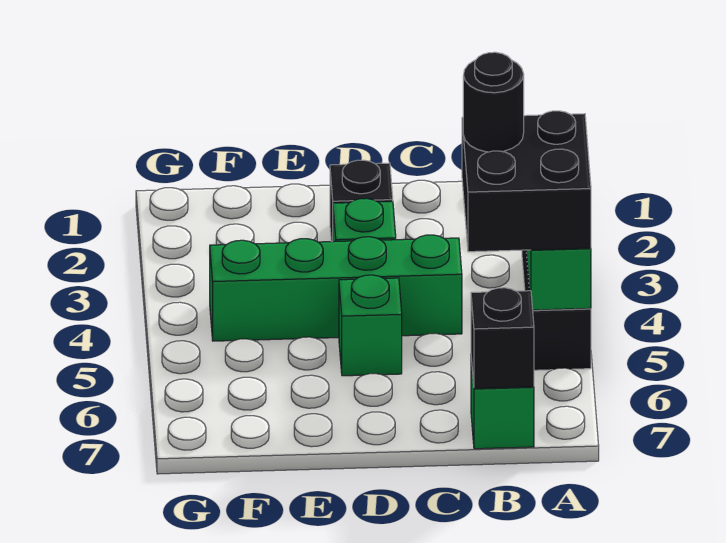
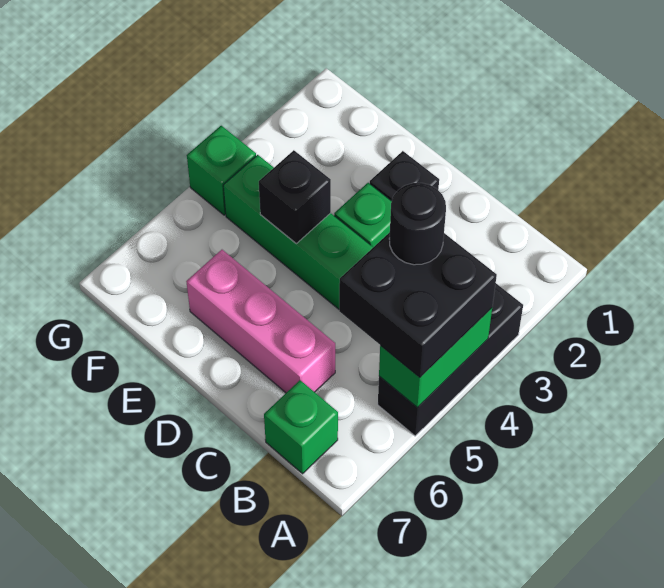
black brick B7 level 2 -> black brick E4 level 2
none -> pink brick C6:E6 level 1
green brick D5 level 1 -> green brick G4 level 1

